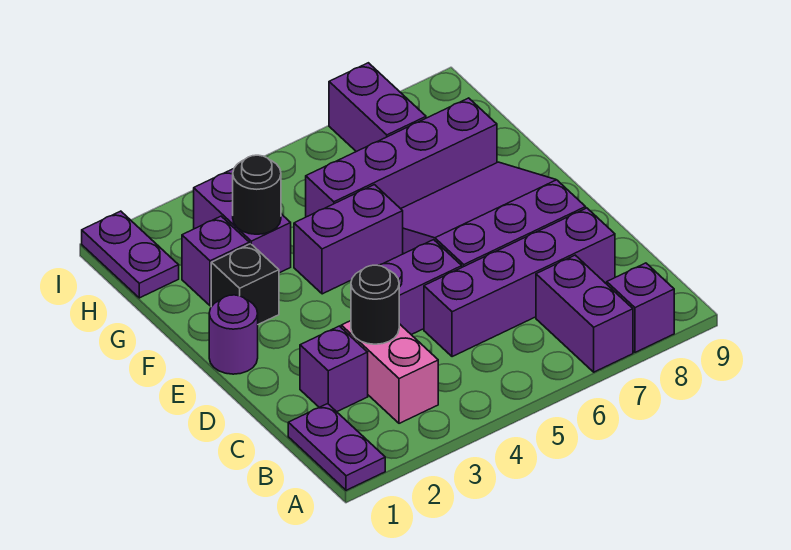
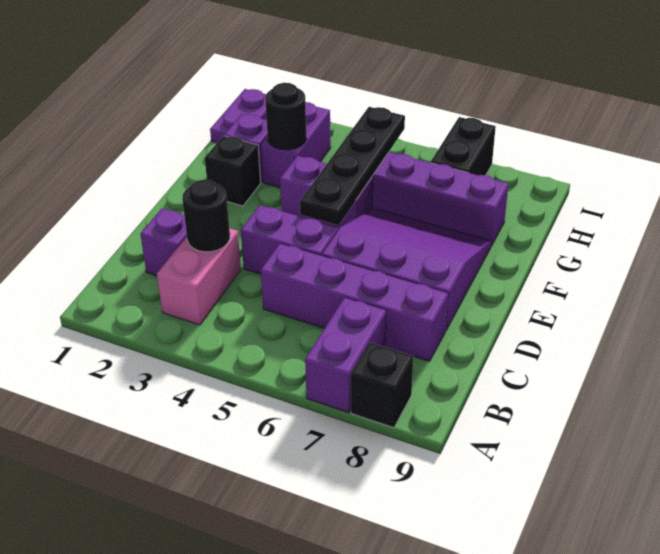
purple plate A1:B1 level 1 -> none
purple brick A8 level 1 -> black brick A8 level 1
purple round brick E1 level 1 -> none
none -> black plate E5:H5 level 2
purple brick H7:I7 level 1 -> black brick H7:I7 level 1

